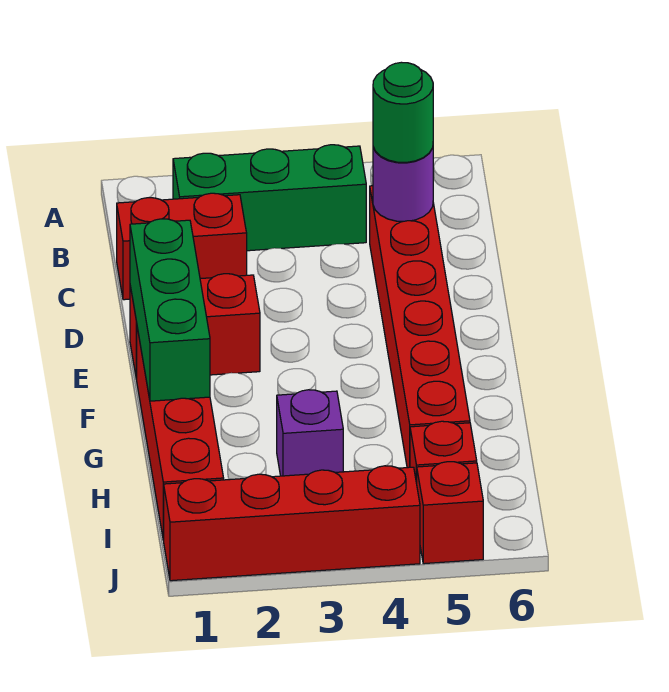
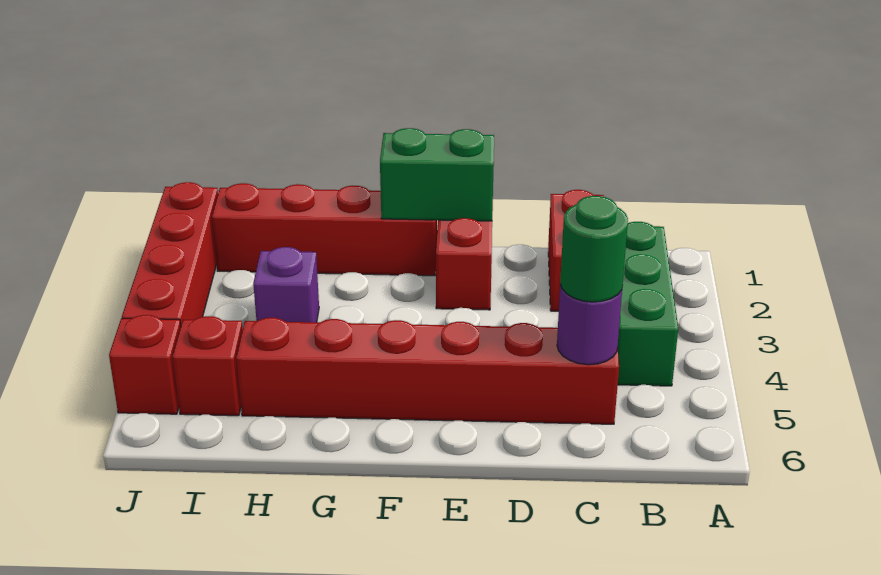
green brick E1:G1 level 2 -> green brick E1:F1 level 2

